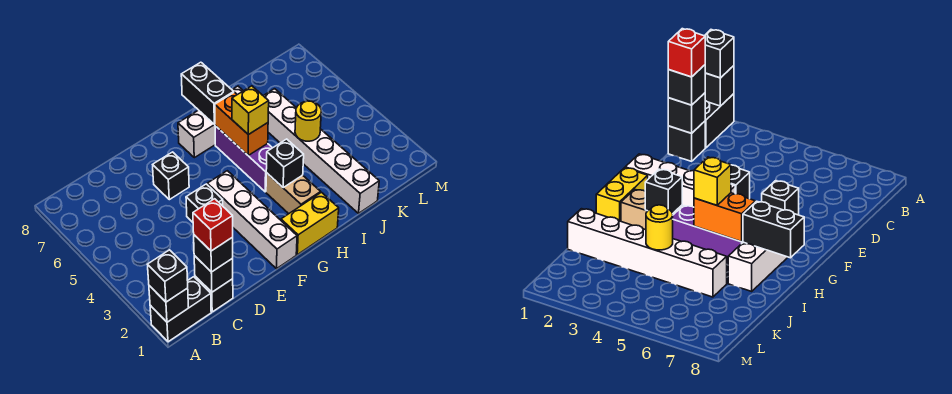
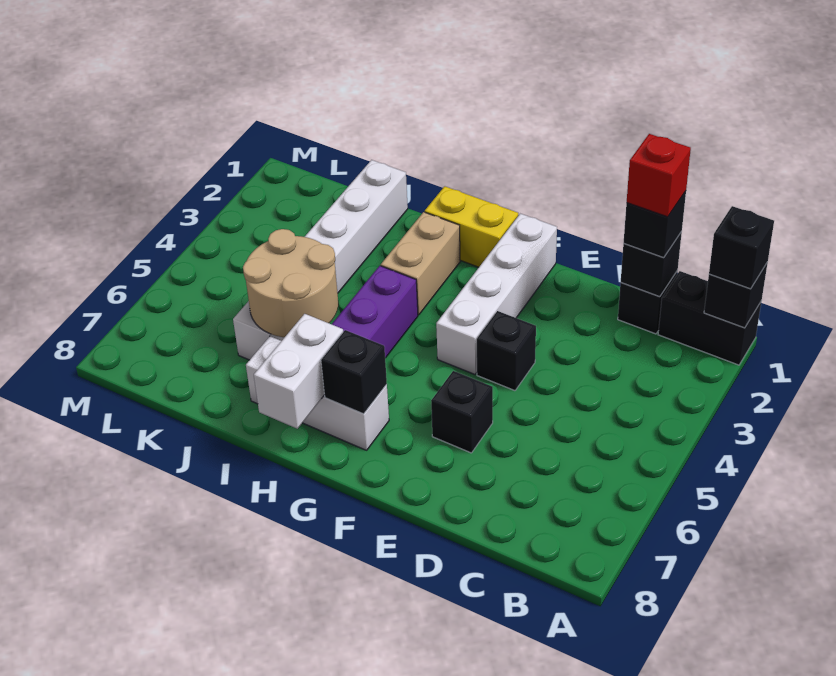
black brick H3 level 2 -> black brick G7 level 2
orange brick H5:H6 level 2 -> none
yellow brick H5 level 3 -> none
black brick H7:H8 level 2 -> white brick H7:H8 level 2
none -> tan round brick I5:J6 level 2
yellow round brick J4 level 2 -> none

